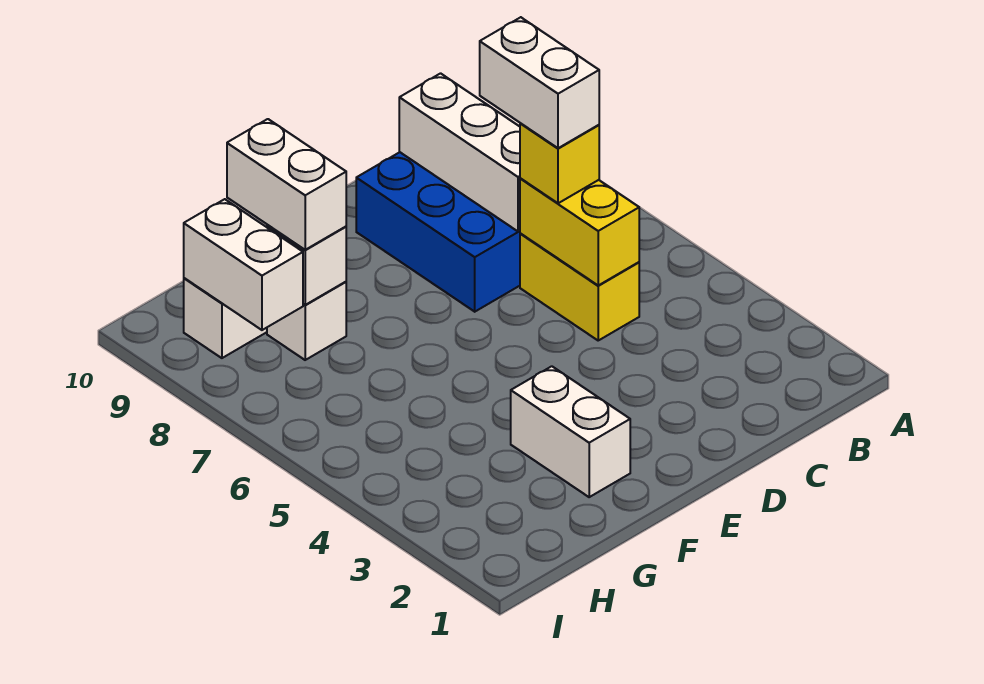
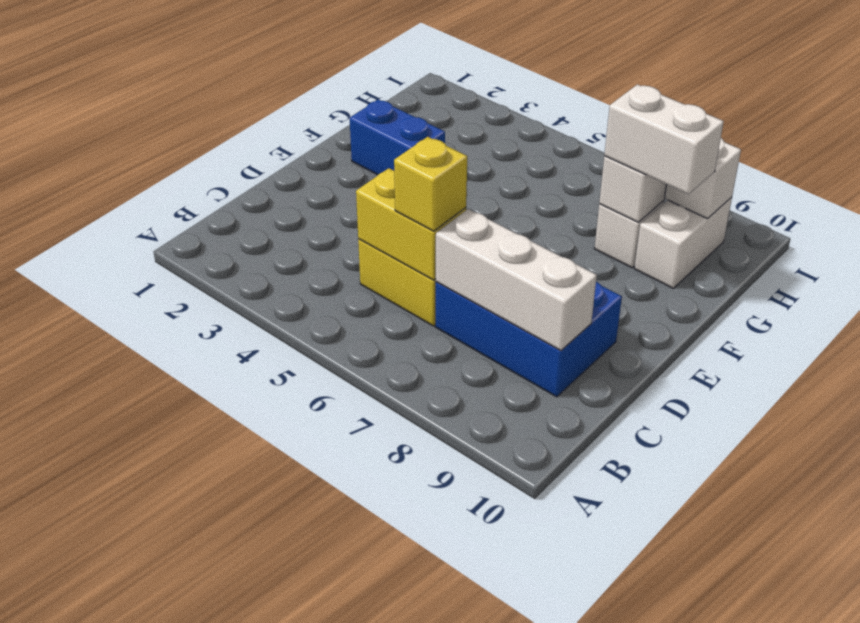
white brick C6:C7 level 4 -> none
white brick F2:F3 level 1 -> blue brick F2:F3 level 1

